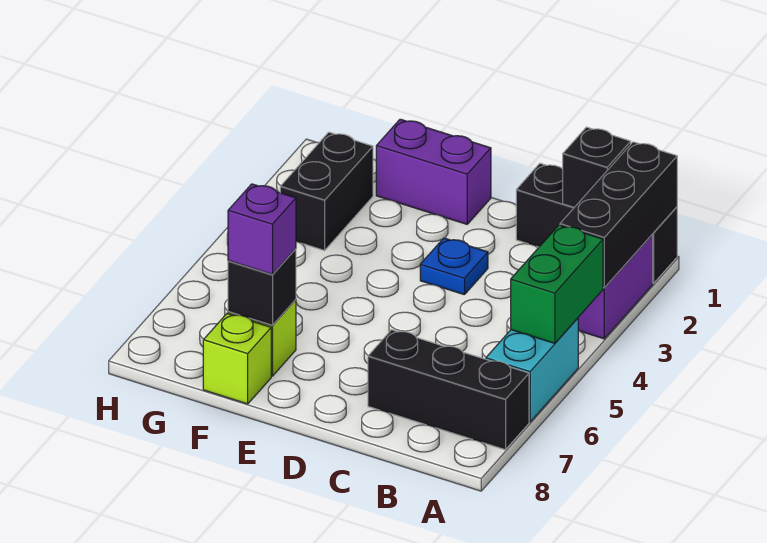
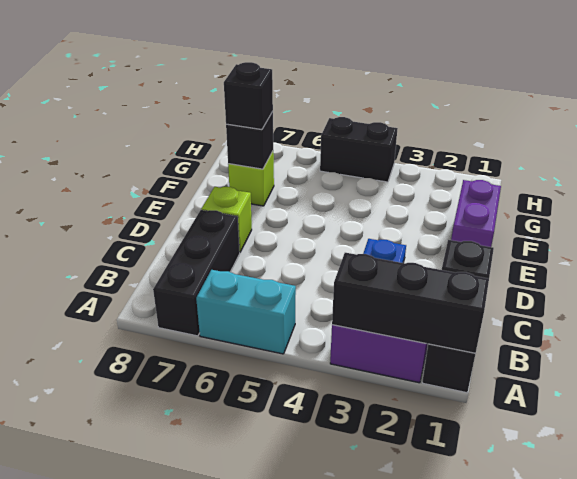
green brick A4:A5 level 2 -> none
purple brick F7 level 3 -> black brick F7 level 3
lime brick F8 level 1 -> lime brick D7 level 1
black brick G2:G3 level 1 -> black brick H4:H5 level 1

